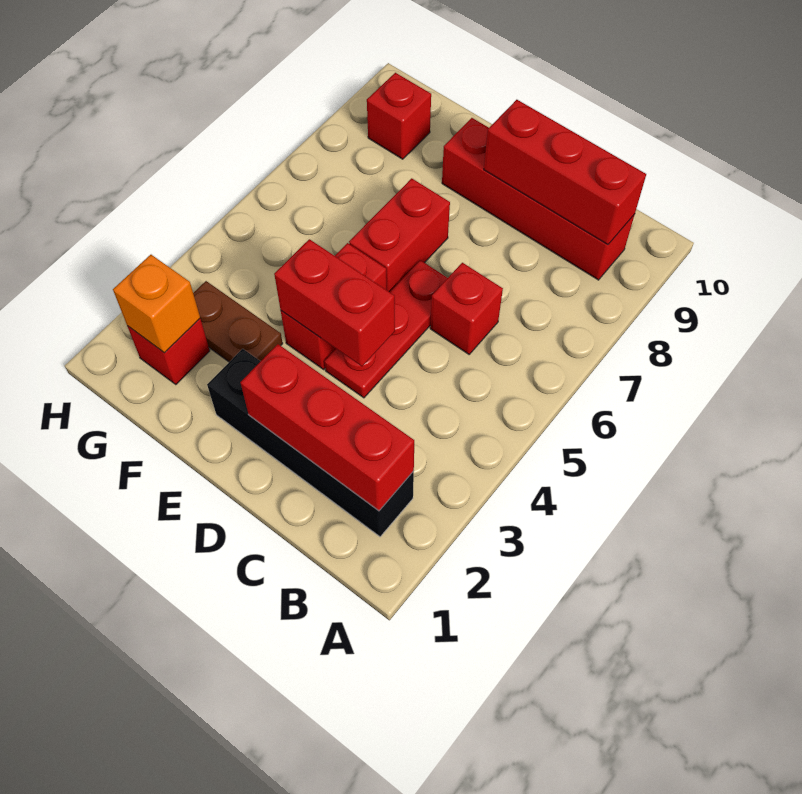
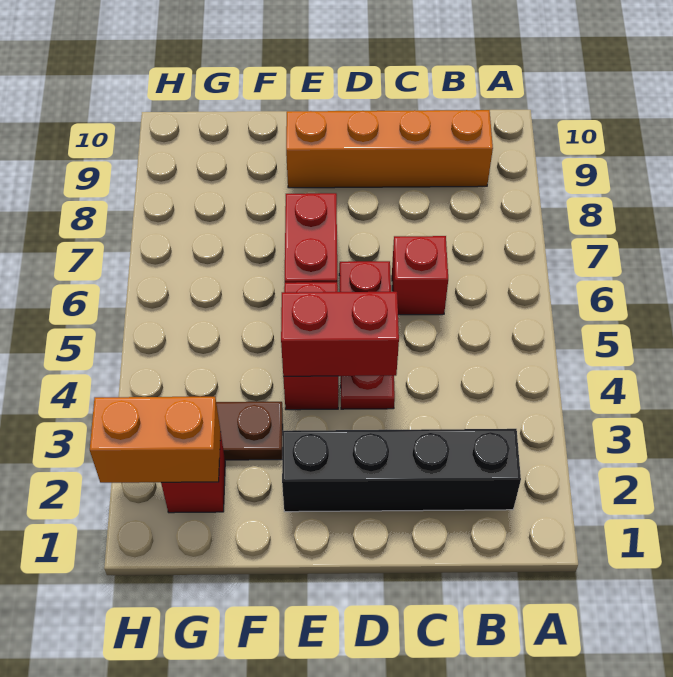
red brick B2:D2 level 2 -> none
red brick B9:E9 level 1 -> orange brick B9:E9 level 1
red brick B9:D9 level 2 -> none
orange brick G2 level 2 -> orange brick G2:H2 level 2
red brick G9 level 1 -> none

